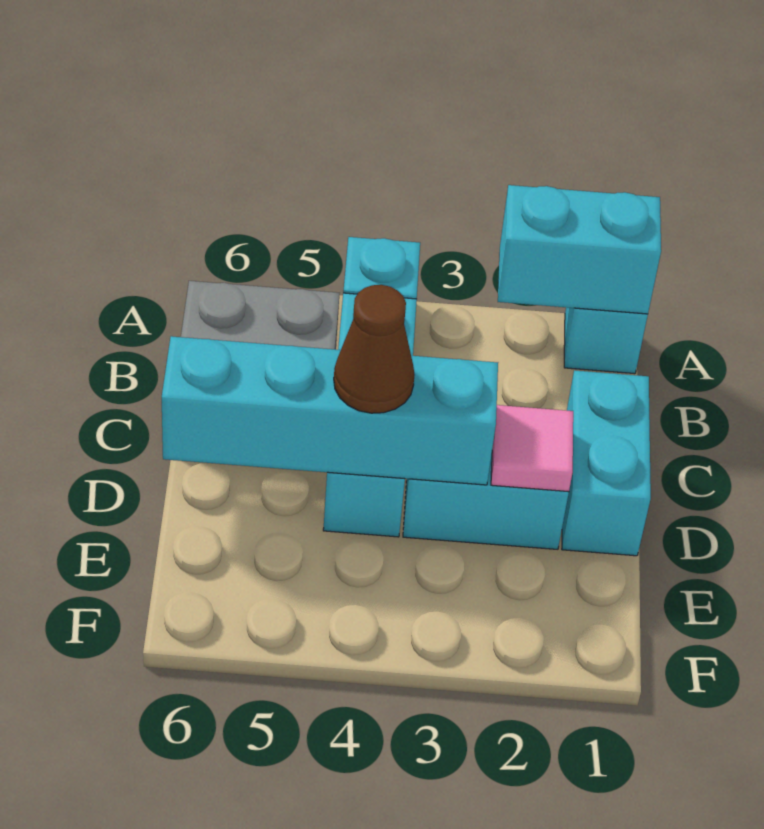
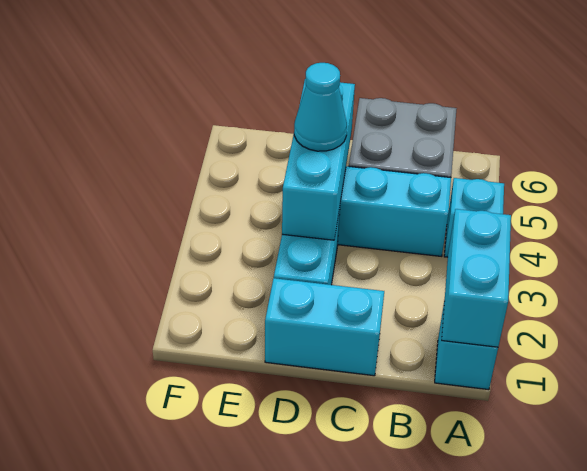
pink tile D2 level 2 -> none
cyan brick D3:D6 level 2 -> cyan brick D3:D5 level 2
brown cone D4 level 3 -> cyan cone D4 level 3

